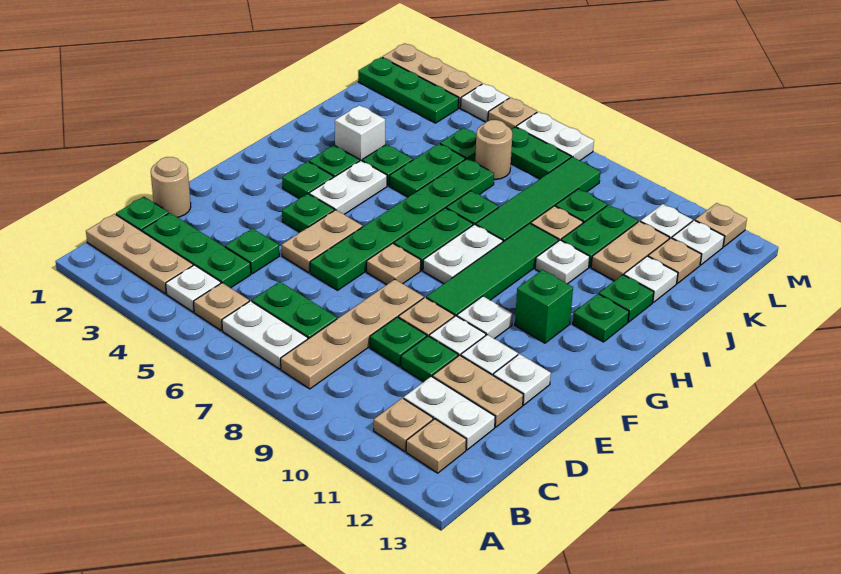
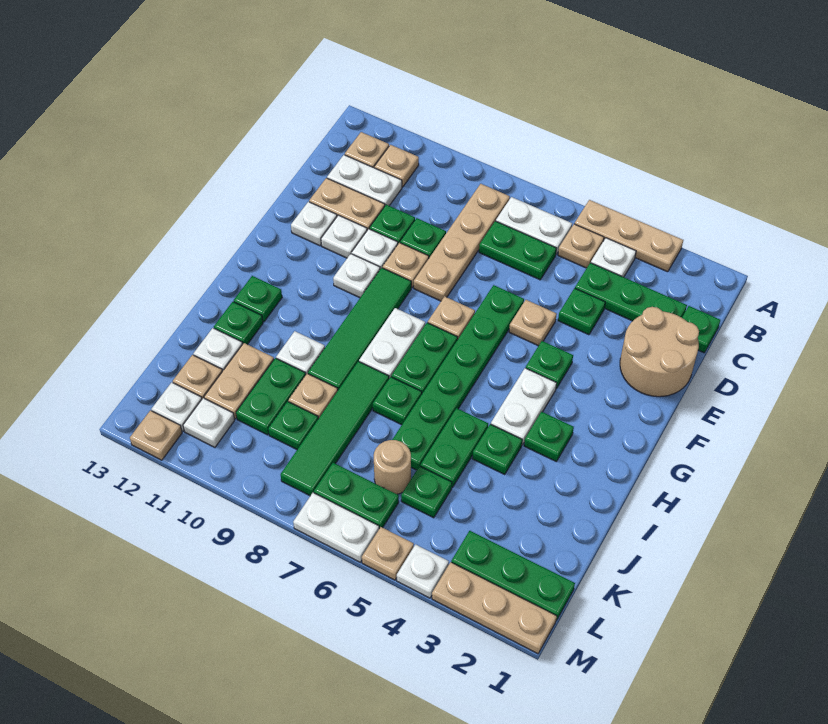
tan plate B1:B3 level 1 -> tan plate A3:A5 level 1
tan round brick D1 level 1 -> tan round brick D1:E2 level 1
tan plate E5:F5 level 1 -> tan plate E5 level 1
green plate G3 level 1 -> none
green brick G11 level 1 -> none
white brick I3 level 1 -> none

